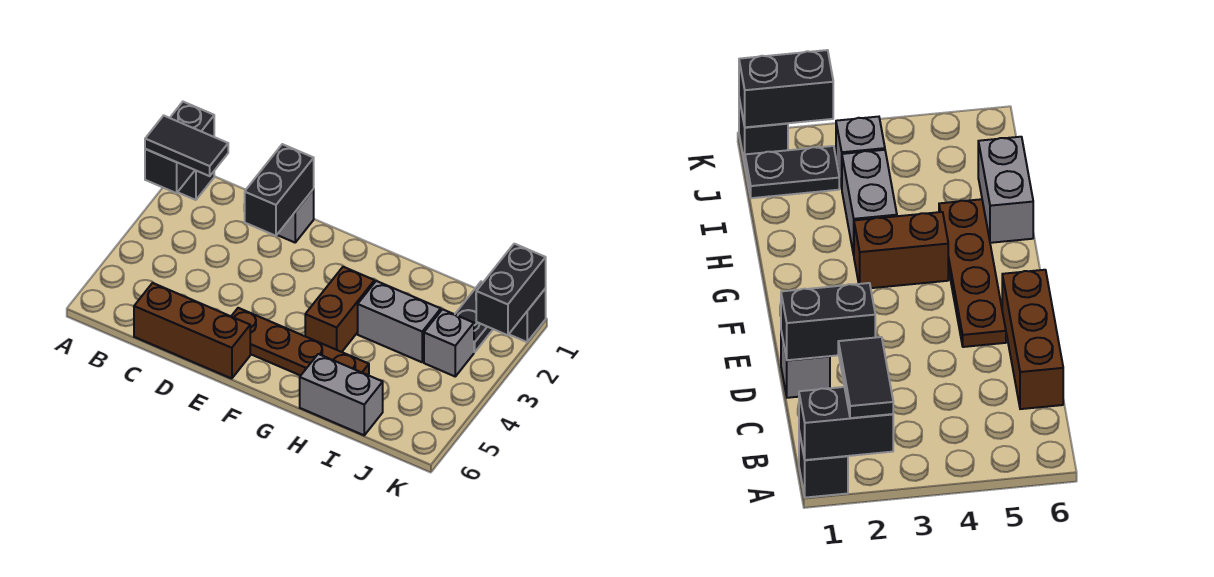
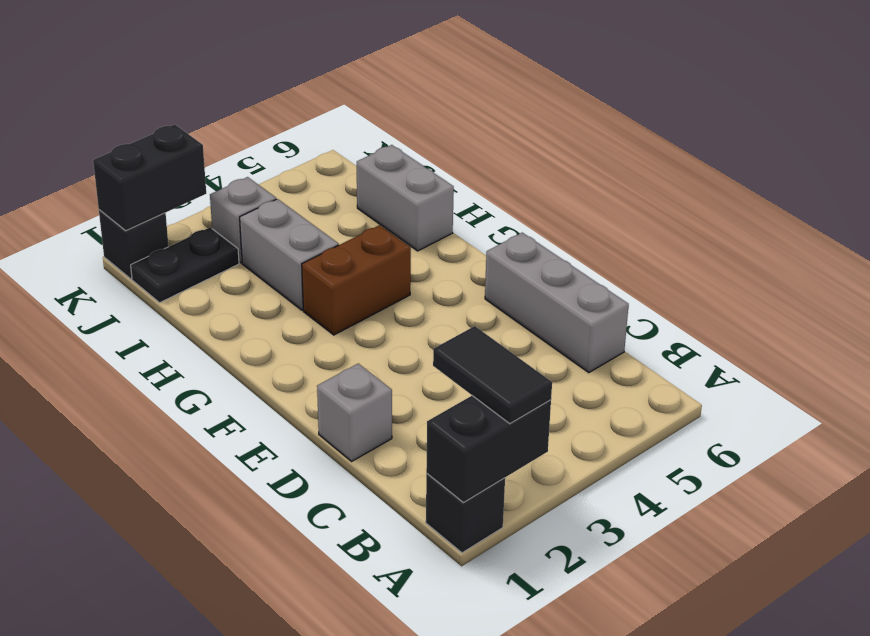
brown brick C6:E6 level 1 -> grey brick C6:E6 level 1
black brick D1:D2 level 2 -> none
brown plate E5:H5 level 1 -> none

